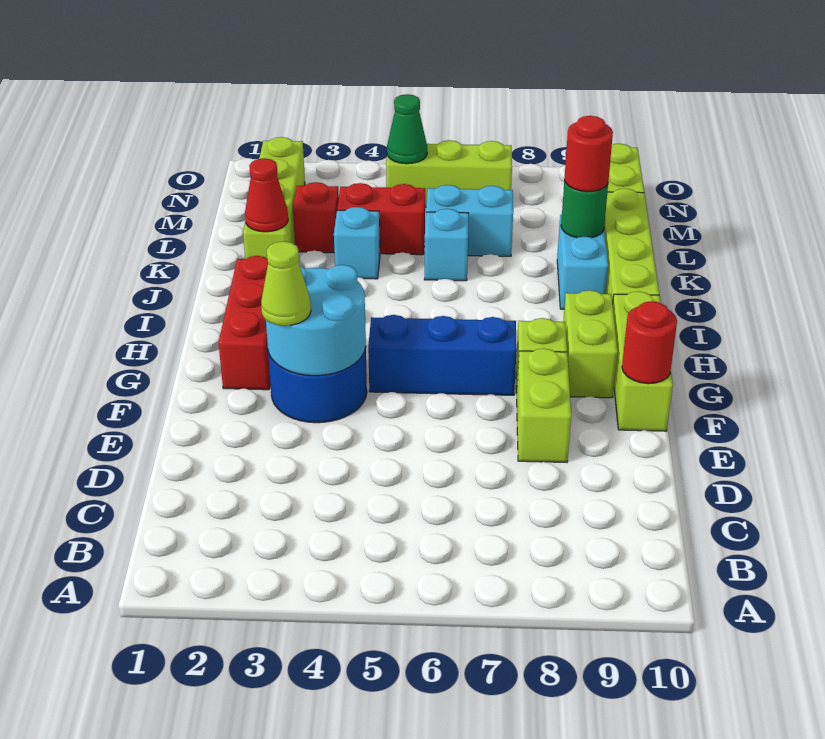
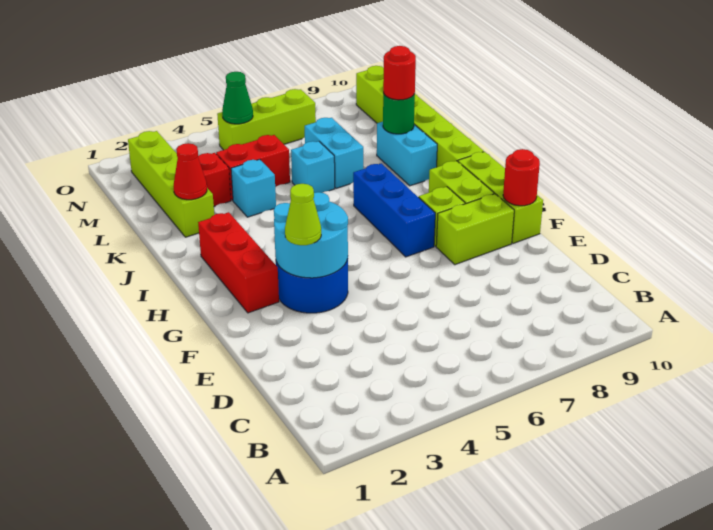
lime brick E8:F8 level 1 -> lime brick F8:F9 level 1
blue brick G5:G7 level 1 -> blue brick G7:I7 level 1
cyan brick L6:L7 level 1 -> cyan brick K7:L7 level 1

